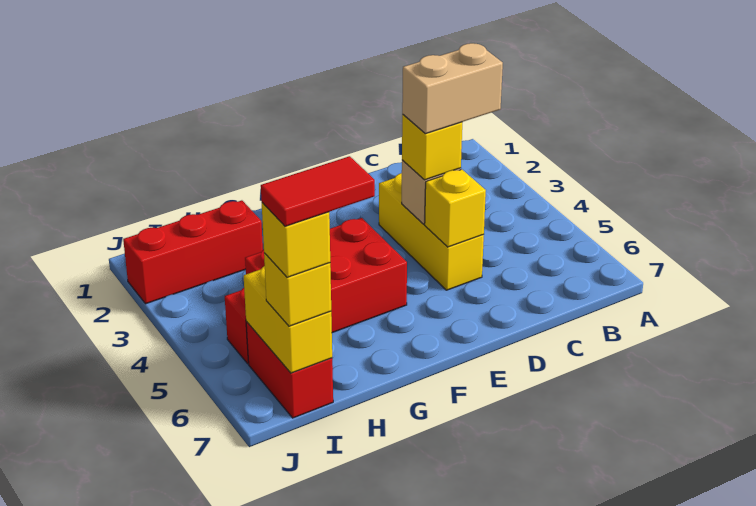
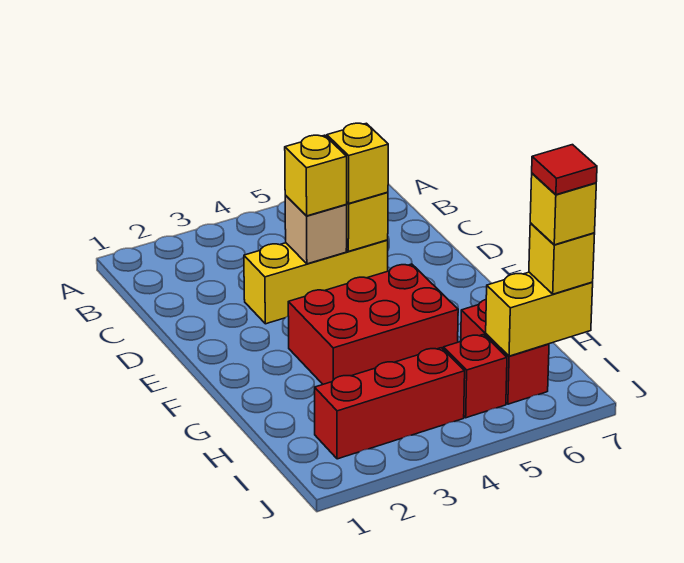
tan brick C4:D4 level 4 -> none
none -> yellow brick D5 level 3
red brick F4:H5 level 1 -> red brick F3:G5 level 1
red brick H2:J2 level 1 -> red brick I2:I4 level 1
red tile H7:I7 level 5 -> red tile I7 level 5
red brick I6:I7 level 1 -> red brick H6:I6 level 1

